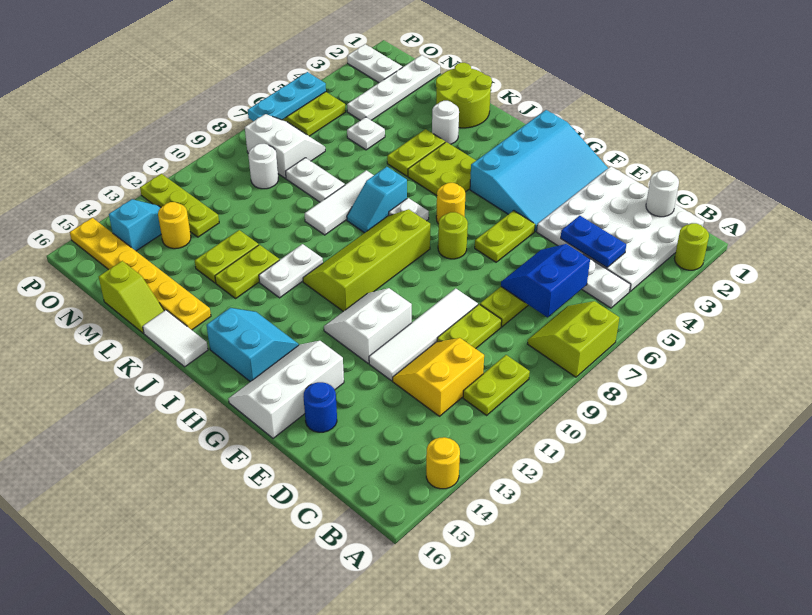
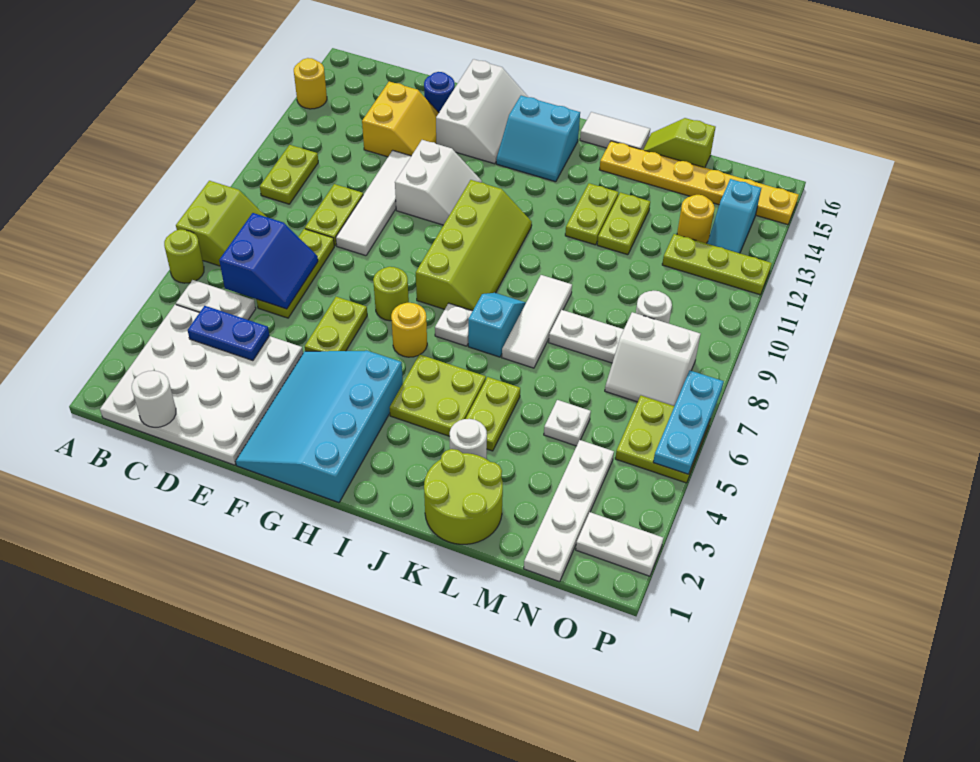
lime round brick A2 level 1 -> lime round brick A6 level 1
yellow slope C11:D12 level 1 top C -> yellow slope D13:E14 level 1 top D
white plate J11:J12 level 1 -> none

